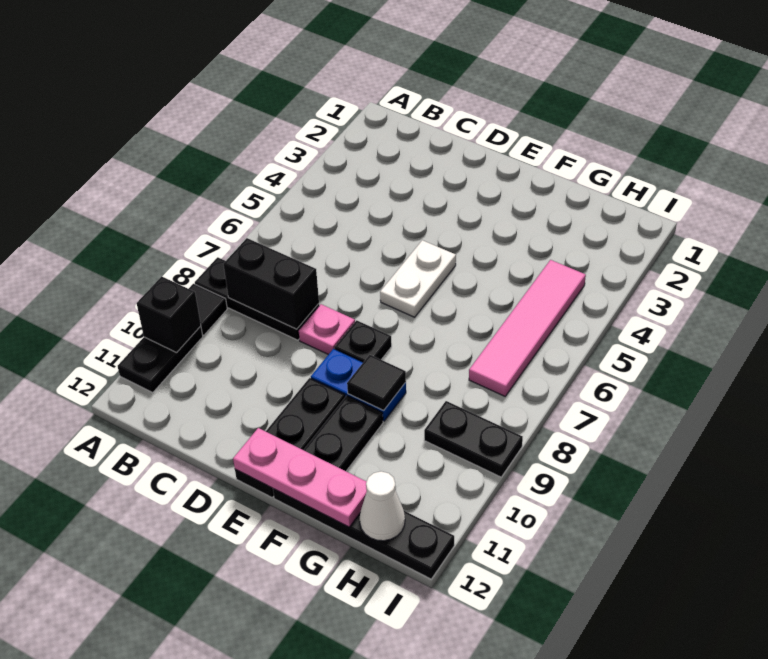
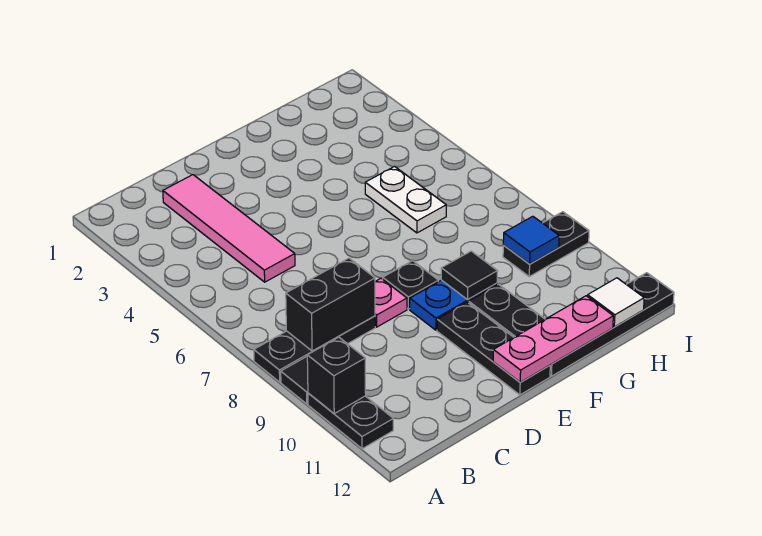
white plate E5:E6 level 1 -> white plate G5:G6 level 1
pink tile H4:H7 level 1 -> pink tile C2:C5 level 1
none -> blue tile H9 level 2
white cone H12 level 2 -> white tile H12 level 2

